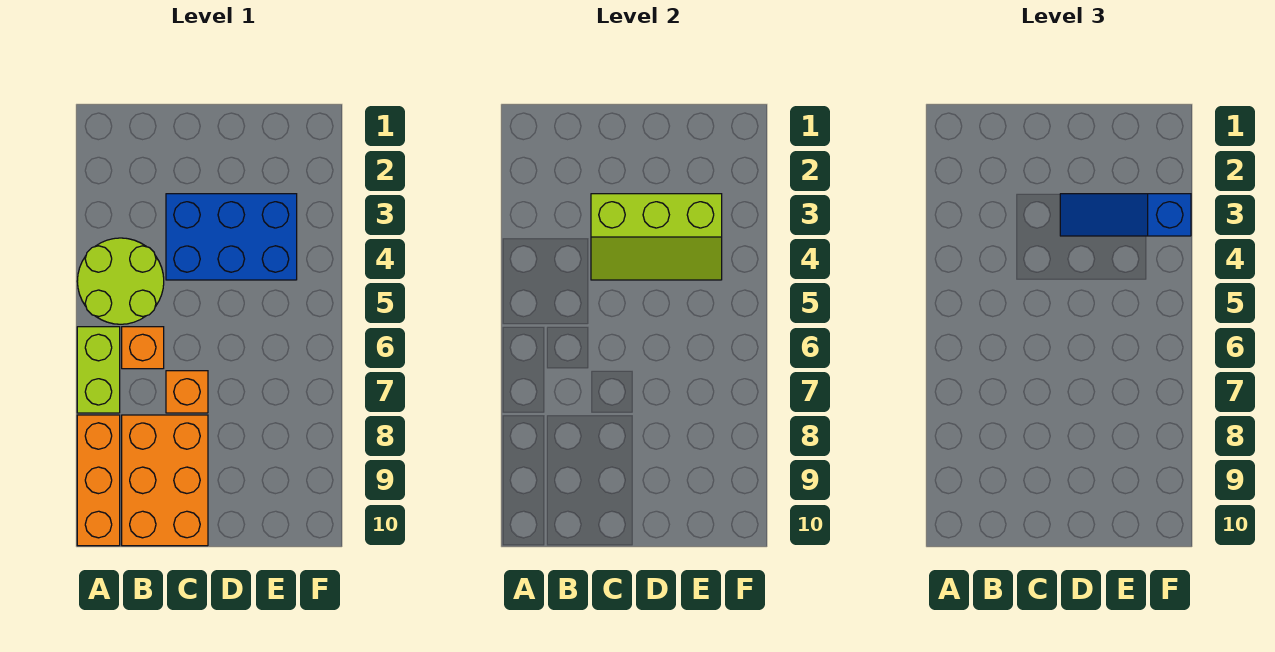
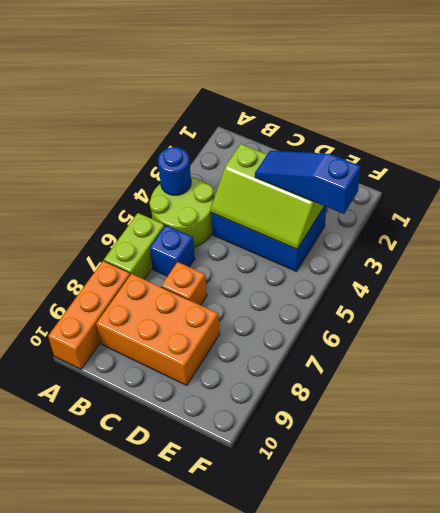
none -> blue round brick A4 level 2
orange brick B6 level 1 -> blue brick B6 level 1
orange brick B8:C10 level 1 -> orange brick B8:D9 level 1

